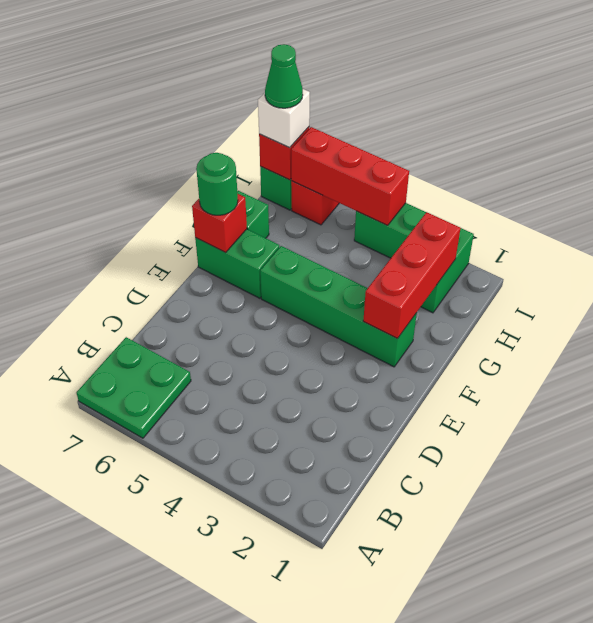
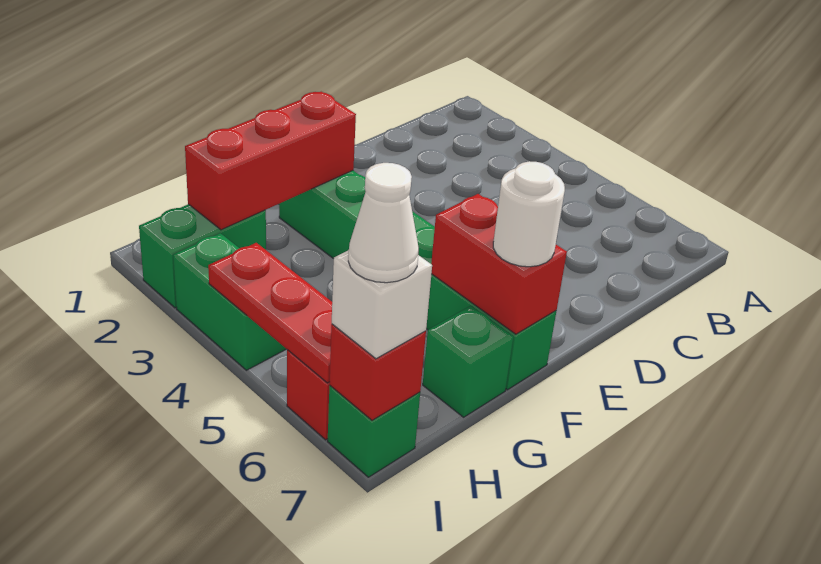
green plate A6:B7 level 1 -> none
red brick F7 level 2 -> red brick F6:F7 level 2
green round brick F7 level 3 -> white round brick F7 level 3
red brick I4:I6 level 2 -> red plate I4:I6 level 2
green cone I7 level 4 -> white cone I7 level 4

